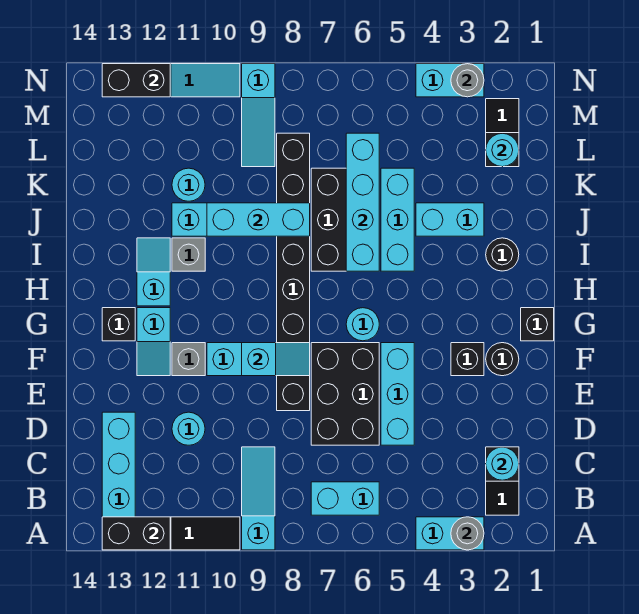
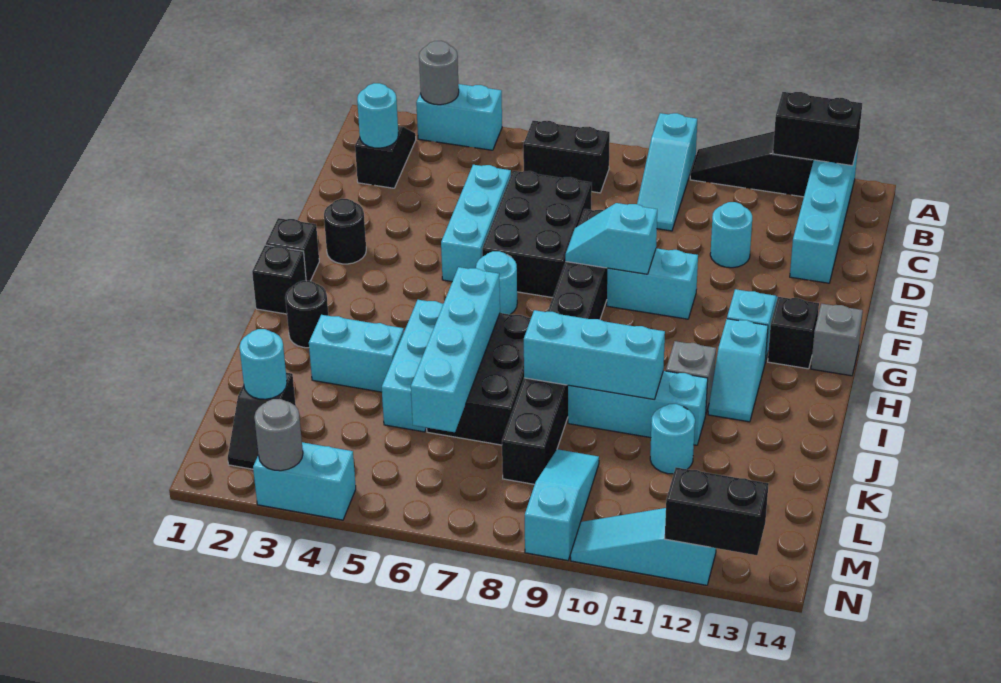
cyan brick B6:B7 level 1 -> black brick B6:B7 level 1
black brick F3 level 1 -> black brick H1 level 1
grey brick F11 level 1 -> grey brick G14 level 1

